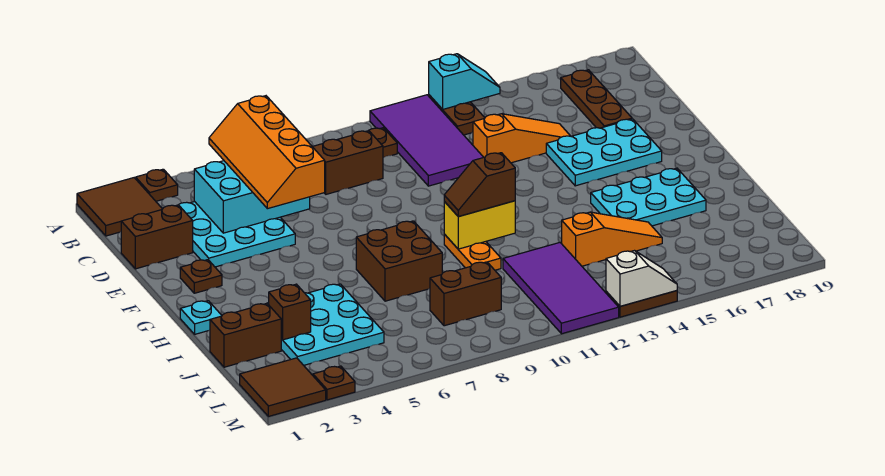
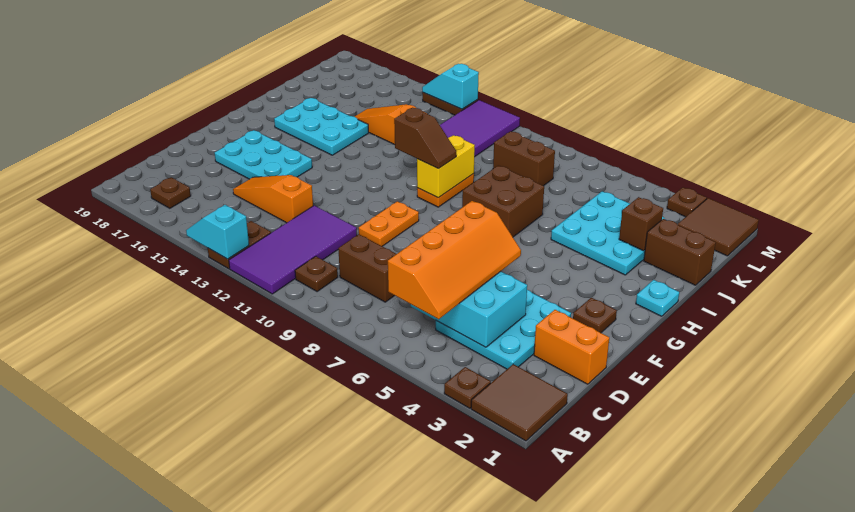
brown plate B17:D17 level 1 -> brown plate B17 level 1
brown brick D1:D2 level 1 -> orange brick D1:D2 level 1
none -> orange plate E10:F10 level 1
yellow brick H10:H11 level 2 -> yellow brick H10:I10 level 2
white slope M13:M14 level 2 top 13 -> cyan slope M13:M14 level 2 top 13

